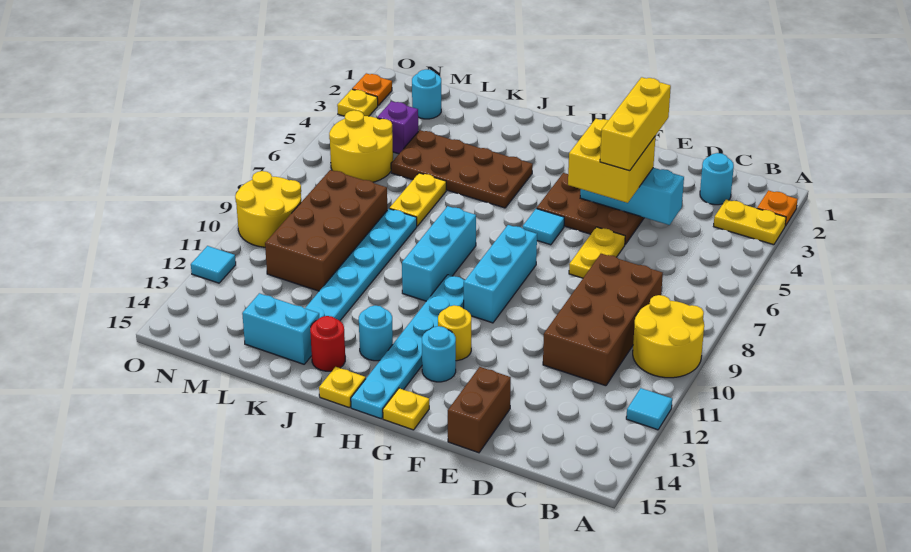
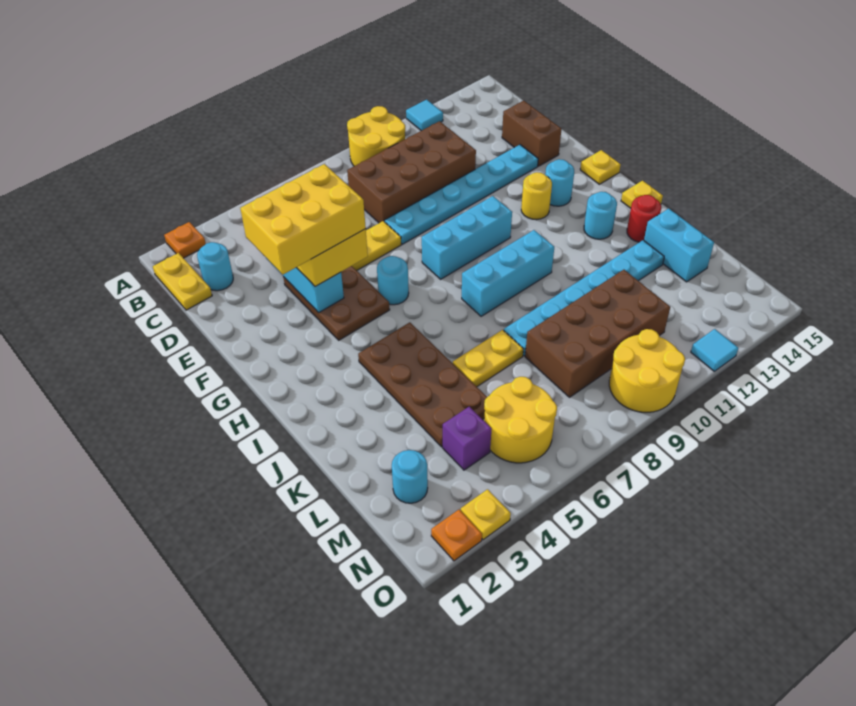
yellow plate A3:B3 level 1 -> yellow plate B1:C1 level 1
yellow brick E3:E5 level 4 -> yellow brick E3:F5 level 4
brown brick E14:E15 level 1 -> brown brick D14:E14 level 1
cyan tile G6 level 1 -> cyan round brick G6 level 1
cyan plate H10:H15 level 1 -> cyan plate E8:E13 level 1

